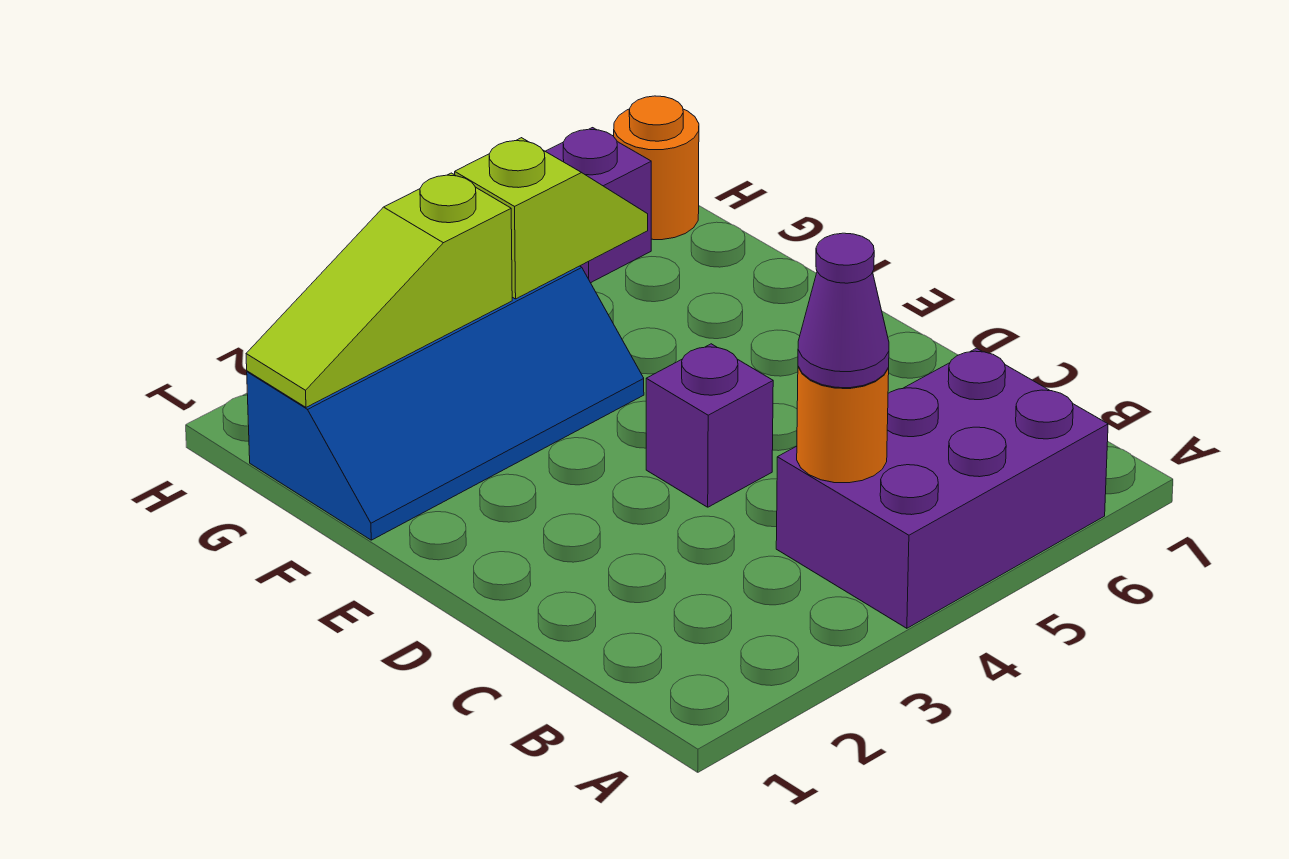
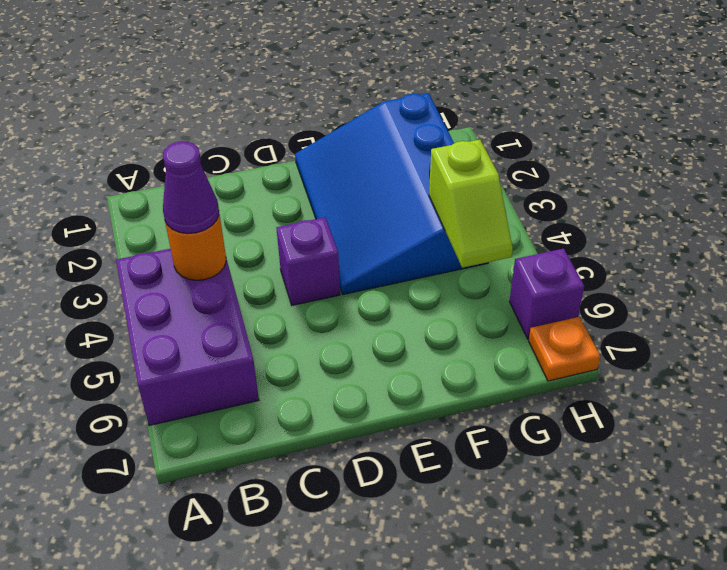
blue slope F1:G4 level 1 top G -> blue slope E1:G4 level 1 top G
lime slope G1:G3 level 2 top 3 -> none
orange round brick H7 level 1 -> orange plate H7 level 1

